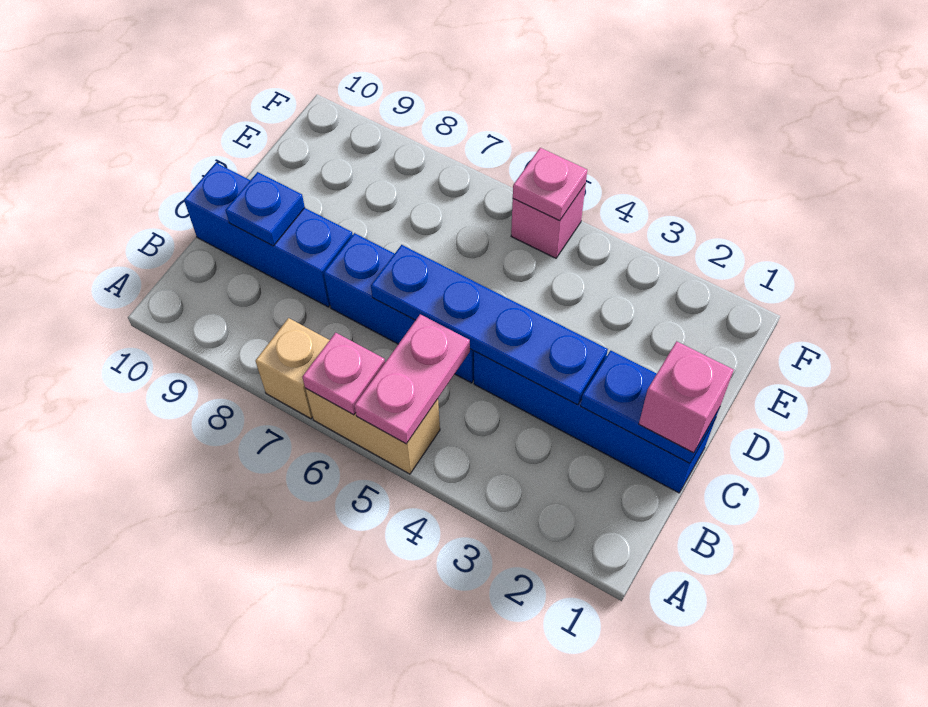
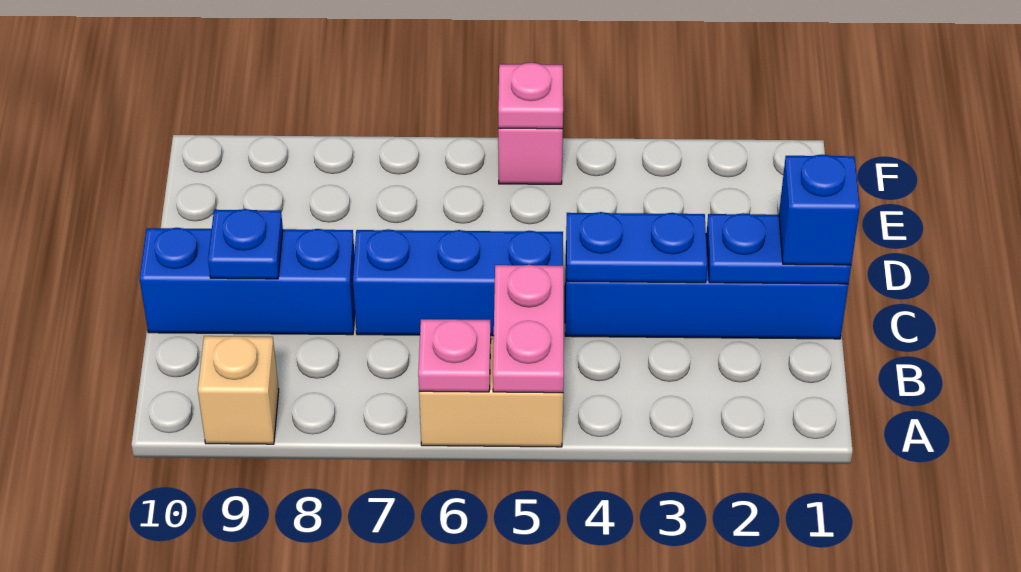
tan brick A7 level 1 -> tan brick A9 level 1
pink brick C1 level 3 -> blue brick C1 level 3
blue plate C3:C6 level 2 -> blue plate C3:C4 level 2

